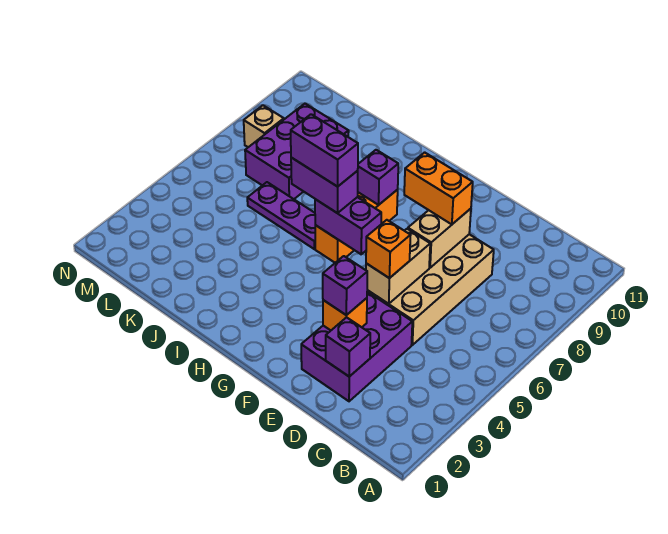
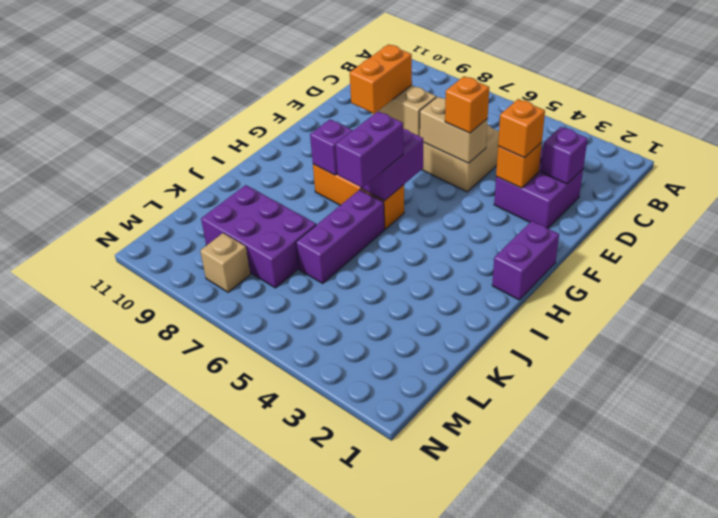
purple brick D2:E4 level 1 -> purple brick D2:E3 level 1
purple brick E3 level 3 -> orange brick E3 level 3
purple brick H6:I6 level 4 -> purple brick G1:H1 level 1
purple plate I6:K6 level 1 -> purple brick I6:K6 level 1

